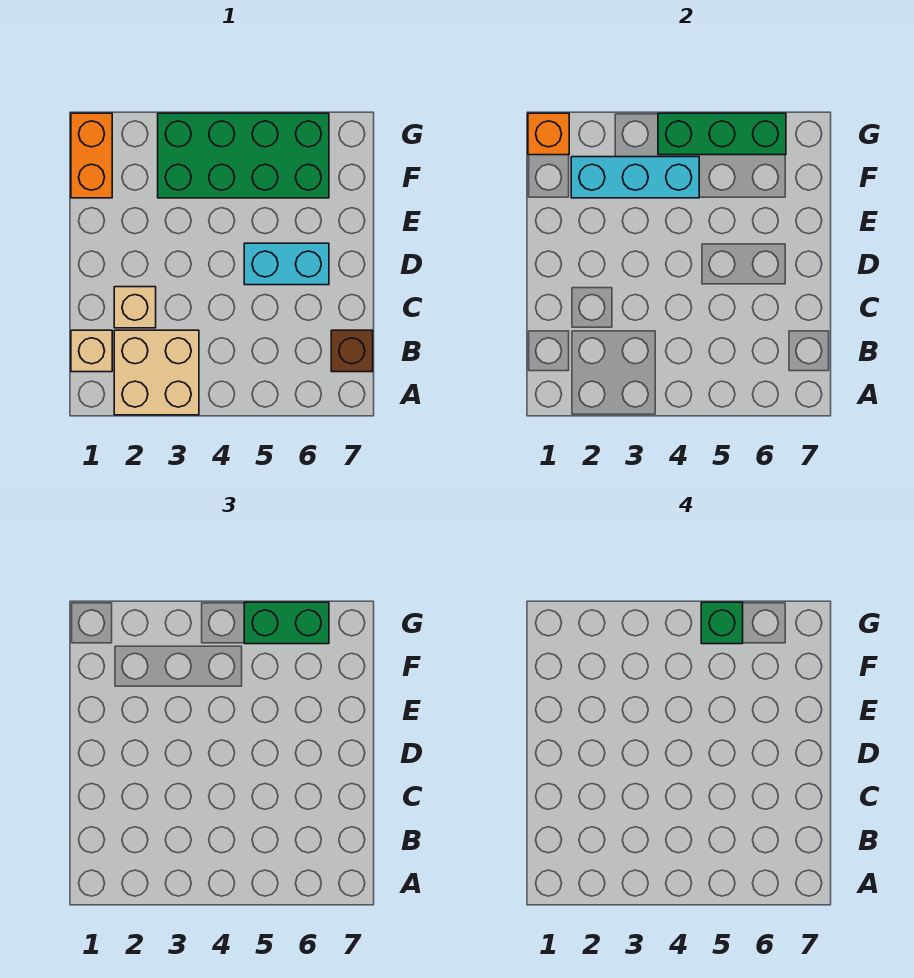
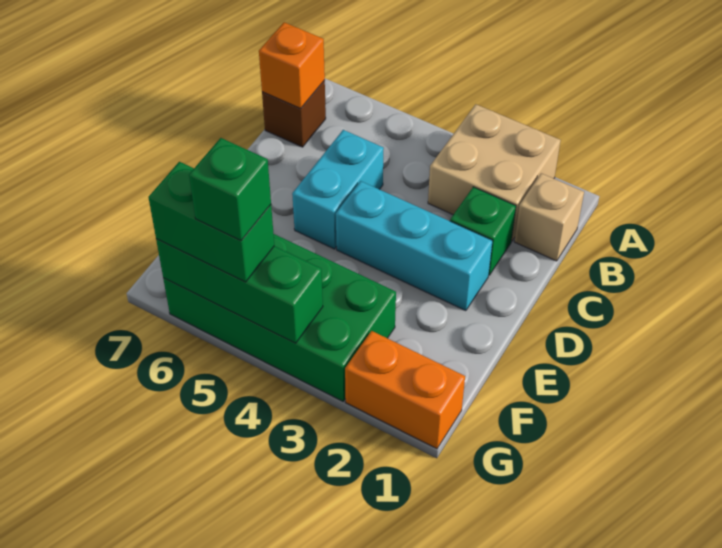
tan brick C2 level 1 -> green brick C2 level 1
cyan brick D5:D6 level 1 -> cyan brick C5:D5 level 1
orange brick F1:G1 level 1 -> orange brick G1:G2 level 1
cyan brick F2:F4 level 2 -> cyan brick D2:D4 level 1
orange brick G1 level 2 -> orange brick B7 level 2

